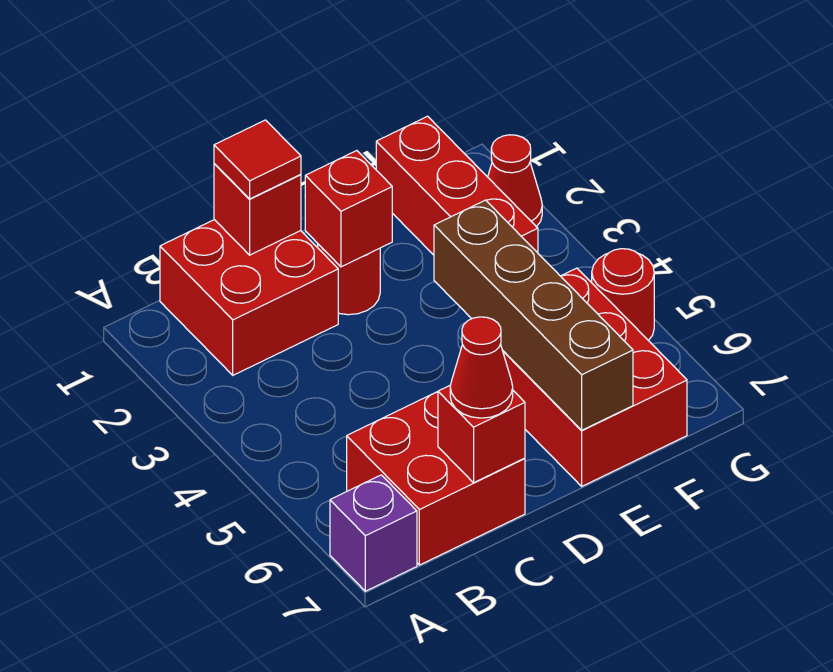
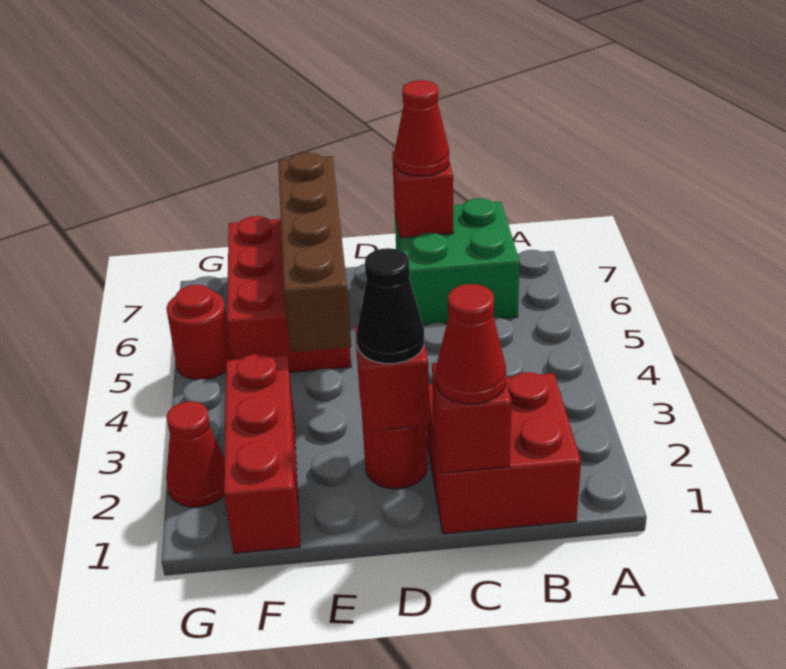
purple brick A7 level 1 -> none
red brick B6:C7 level 1 -> green brick B6:C7 level 1
red tile C1 level 3 -> red cone C1 level 3
none -> black cone D2 level 3

